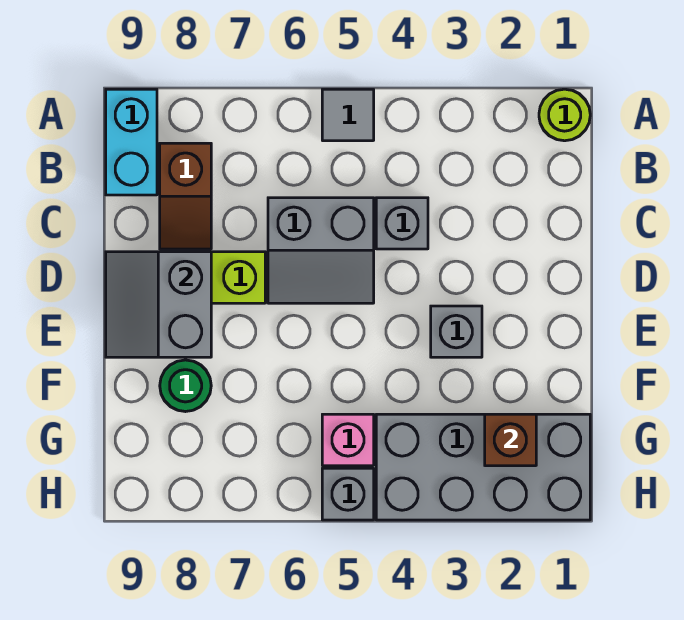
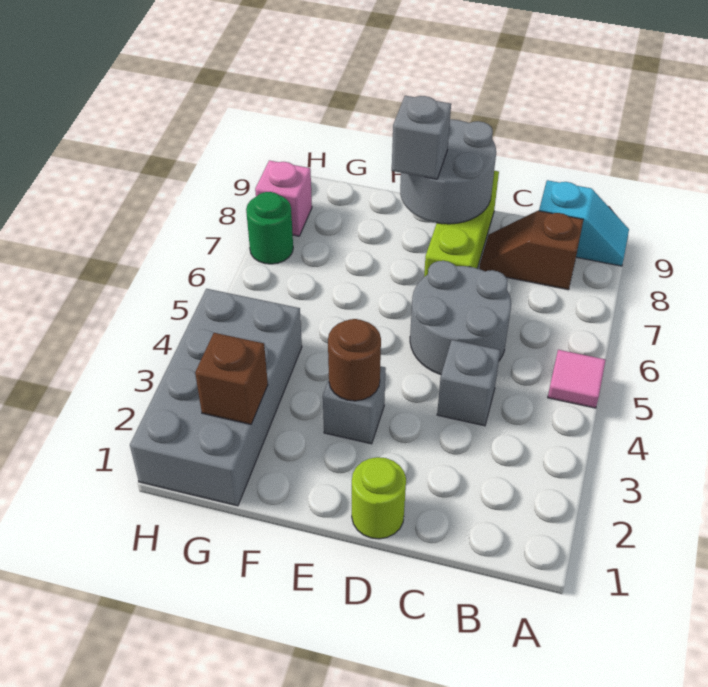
lime round brick A1 level 1 -> lime round brick D1 level 1
grey tile A5 level 1 -> pink tile A5 level 1
cyan brick A9:B9 level 1 -> cyan slope A9:B9 level 1 top B
grey slope C5:D6 level 1 top C -> grey round brick C5:D6 level 1
grey slope D8:E9 level 2 top 8 -> grey round brick D8:E9 level 2
none -> brown round brick E3 level 2
green round brick F8 level 1 -> green round brick H7 level 1
pink brick G5 level 1 -> pink brick H8 level 1
grey brick H5 level 1 -> grey brick E8 level 3

